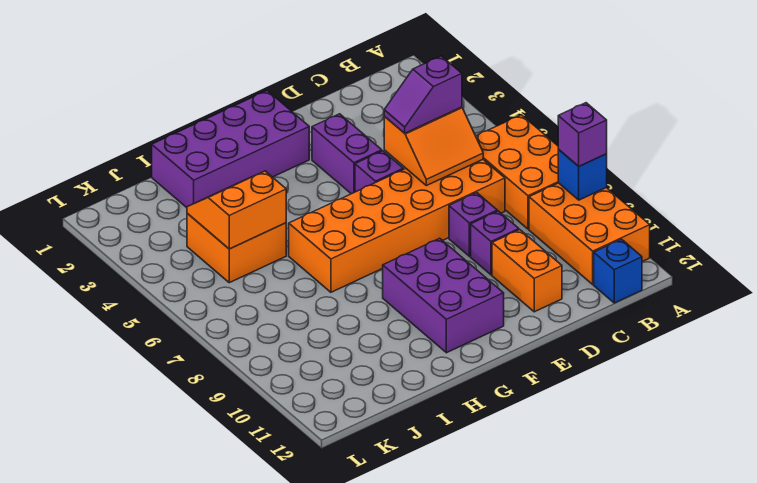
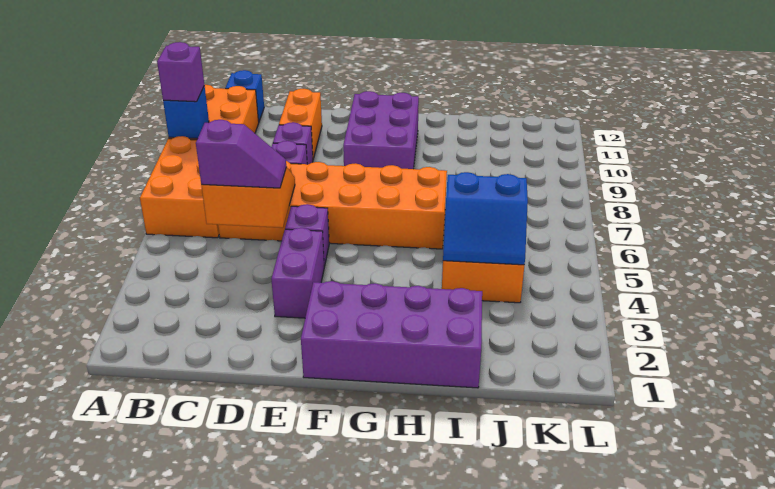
orange slope I4:J5 level 2 top 5 -> blue slope I4:J5 level 2 top 5

